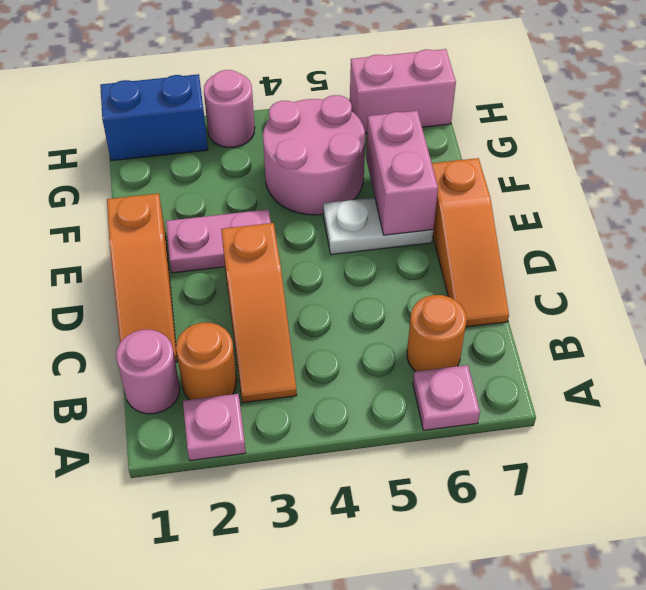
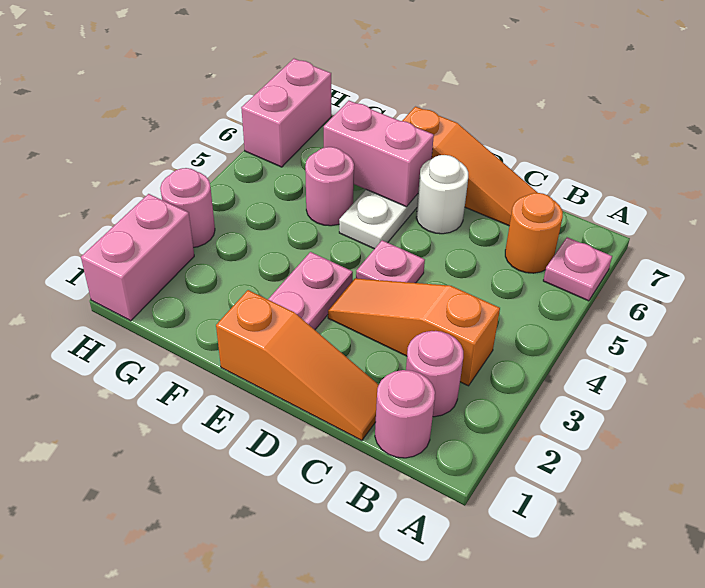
pink plate A2 level 1 -> pink plate D4 level 1
orange round brick B2 level 1 -> pink round brick B2 level 1
orange slope B3:D3 level 1 top D -> orange slope B3:D3 level 1 top B
none -> white round brick D6 level 1
pink round brick F4:G5 level 1 -> pink round brick F5 level 1
blue brick H1:H2 level 1 -> pink brick H1:H2 level 1

